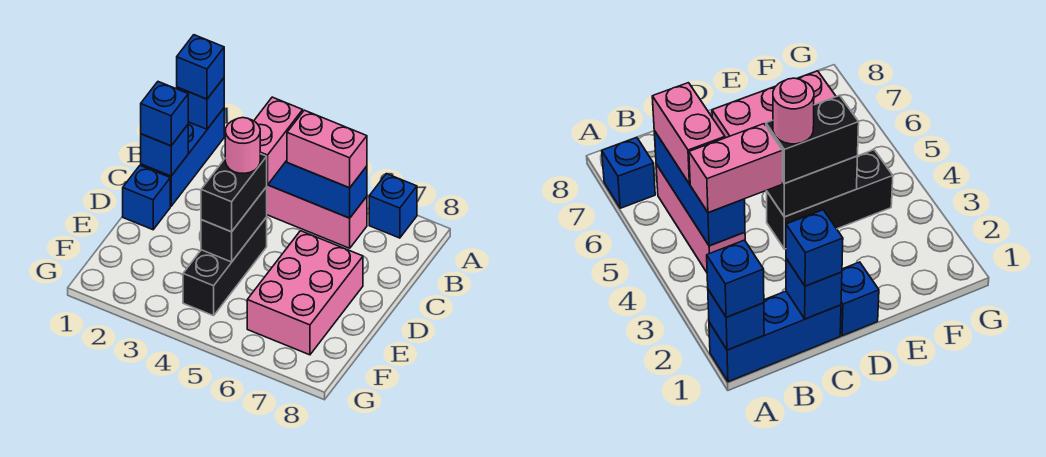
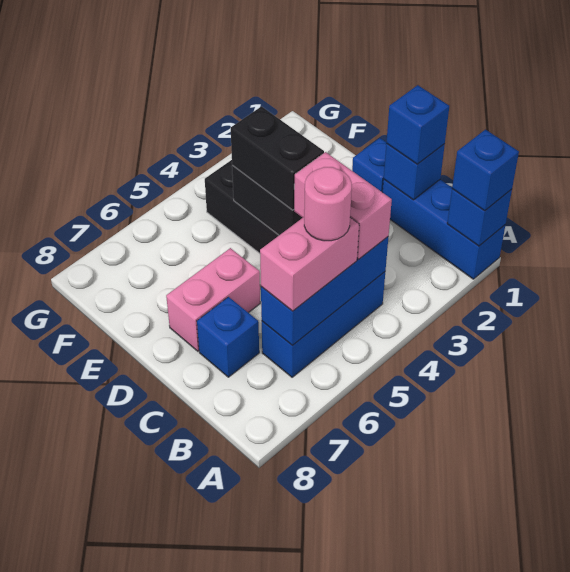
blue brick A7 level 1 -> blue brick C7 level 1
pink brick B4:B6 level 1 -> blue brick B4:B6 level 1
pink round brick D4 level 4 -> pink round brick B5 level 4
pink brick D6:F7 level 1 -> pink brick D6:D7 level 1

